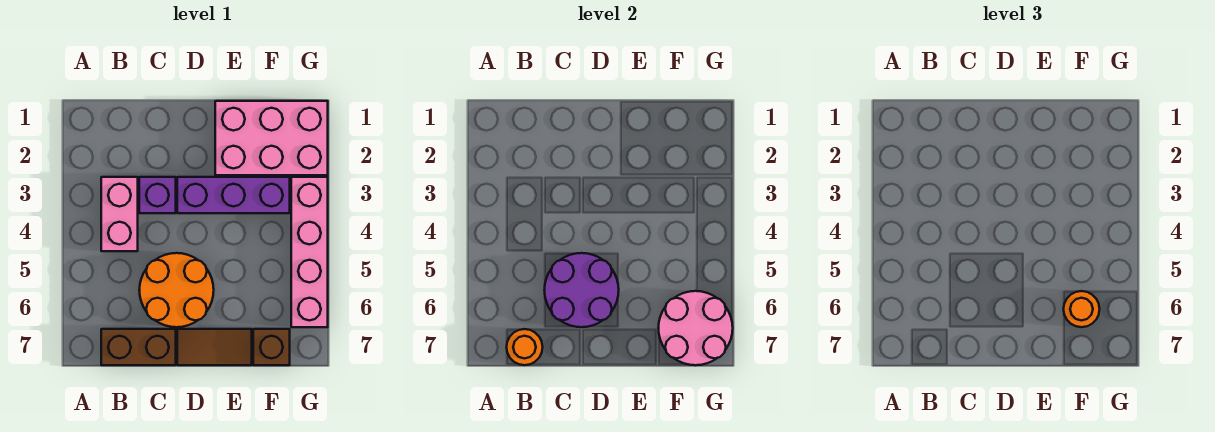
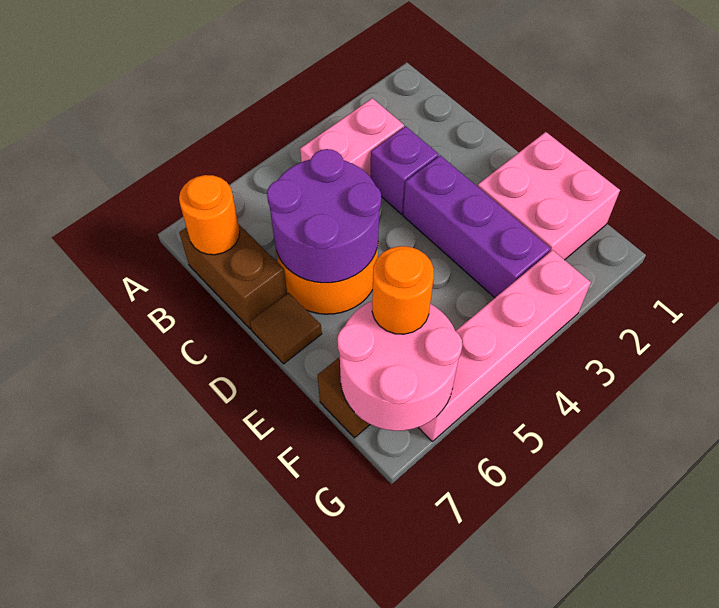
brown tile D7:E7 level 1 -> brown tile D7 level 1
pink brick E1:G2 level 1 -> pink brick E1:F2 level 1

